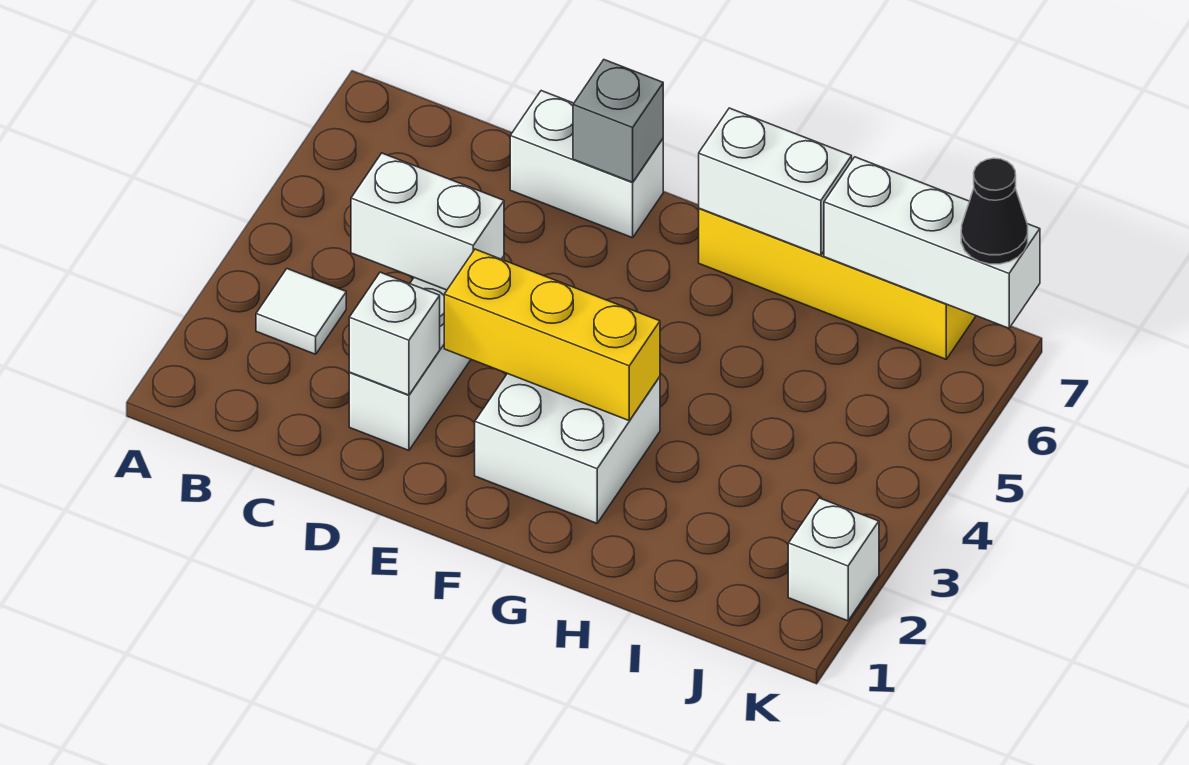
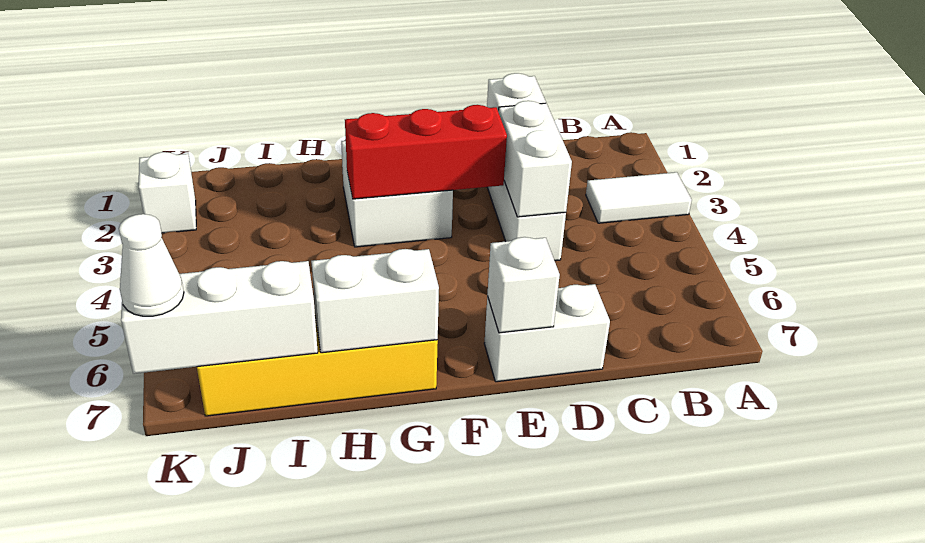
white tile B3 level 1 -> white tile A3:B3 level 1
white brick C4:D4 level 2 -> white brick D3:D4 level 2
yellow brick E3:G3 level 2 -> red brick E3:G3 level 2
grey brick E7 level 2 -> white brick E7 level 2
black cone K7 level 3 -> white cone K7 level 3

